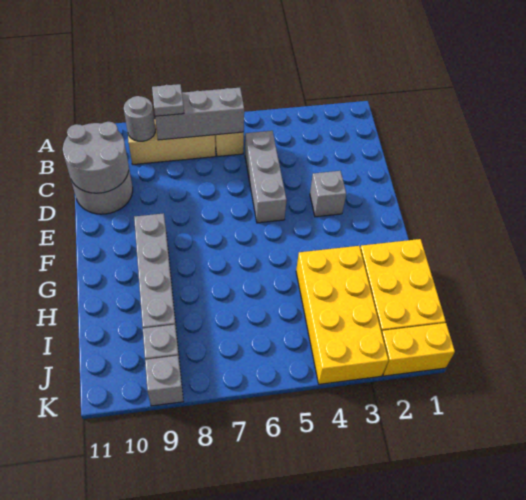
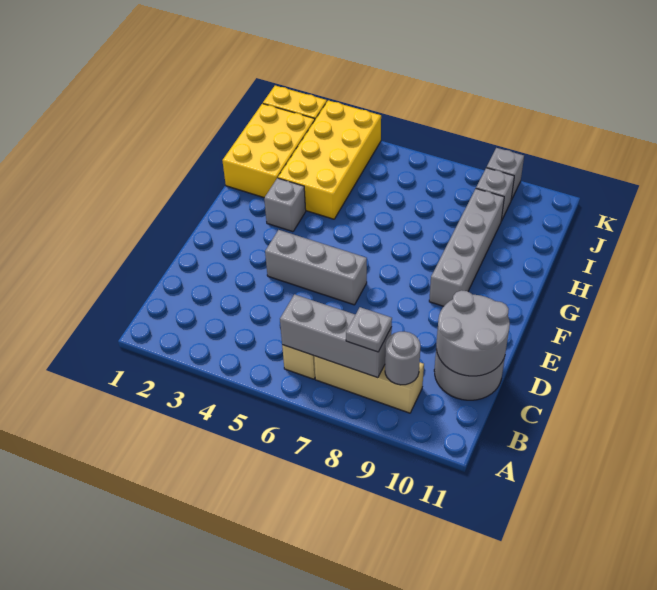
grey brick C5:E5 level 1 -> grey brick E4:E6 level 1
grey brick E3 level 1 -> grey brick G3 level 1

